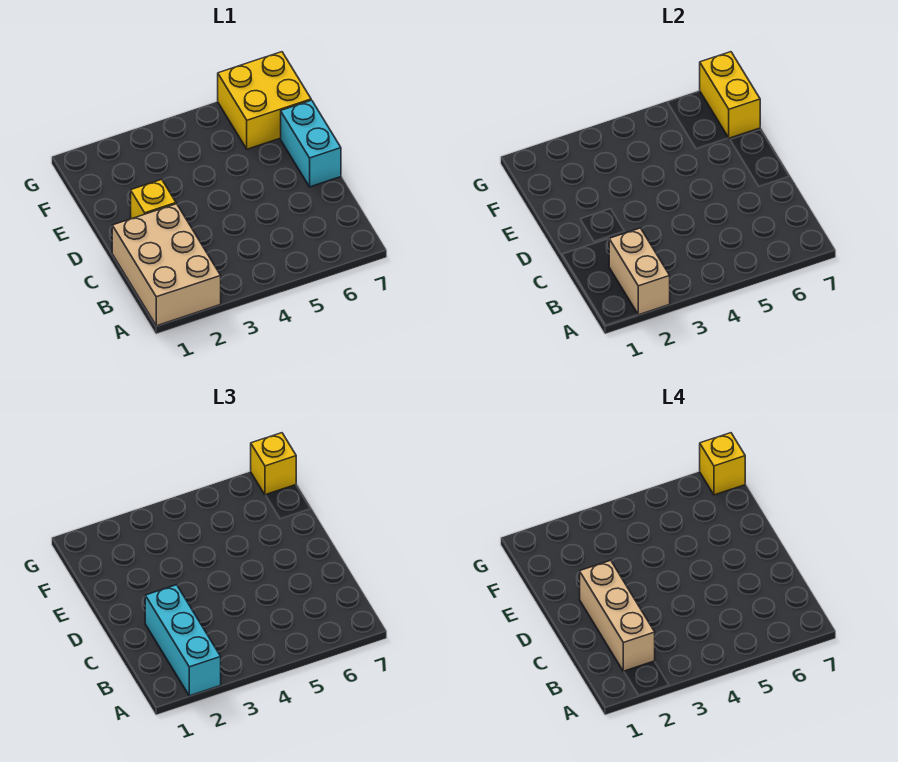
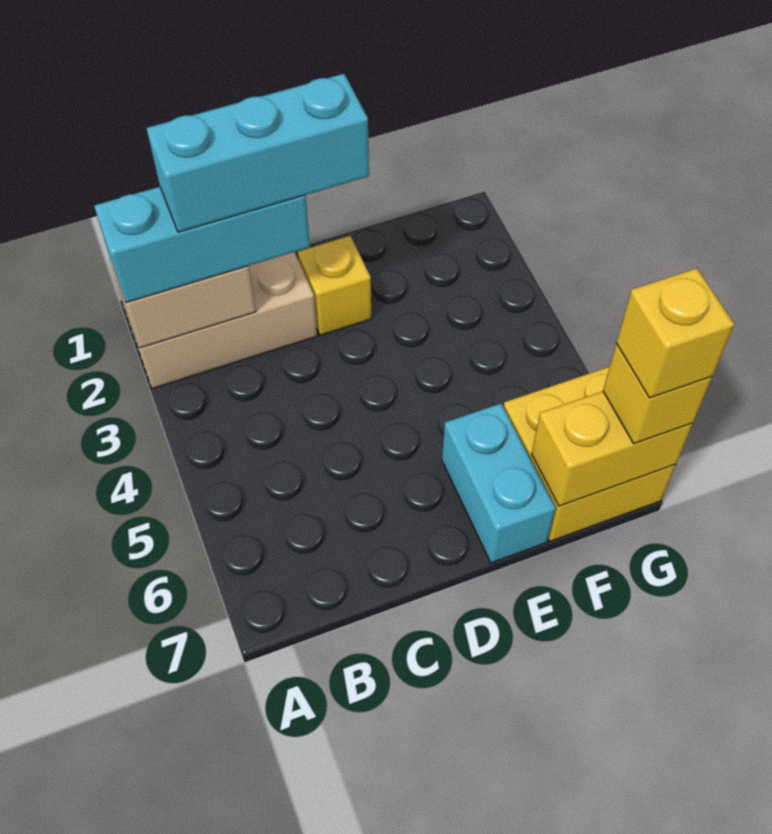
tan brick B2:D2 level 4 -> cyan brick B2:D2 level 4
cyan brick D7:E7 level 1 -> cyan brick E6:E7 level 1

